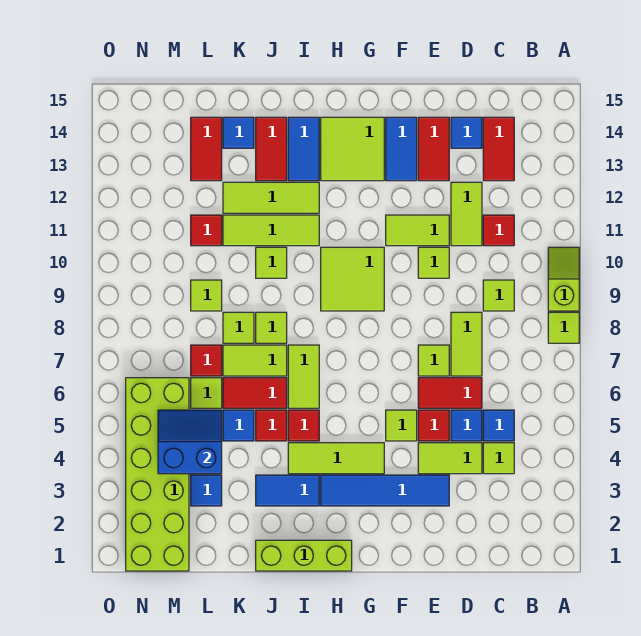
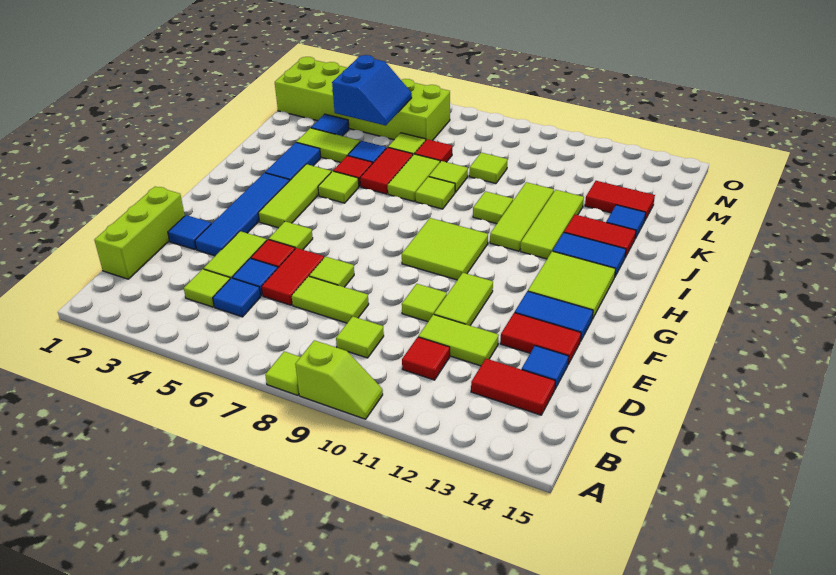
none -> blue tile E2 level 1
lime brick H1:J1 level 1 -> lime brick C1:E1 level 1
red tile I5 level 1 -> lime tile I5 level 1
lime tile I6:I7 level 1 -> lime tile K3:K4 level 1
red tile L11 level 1 -> none

